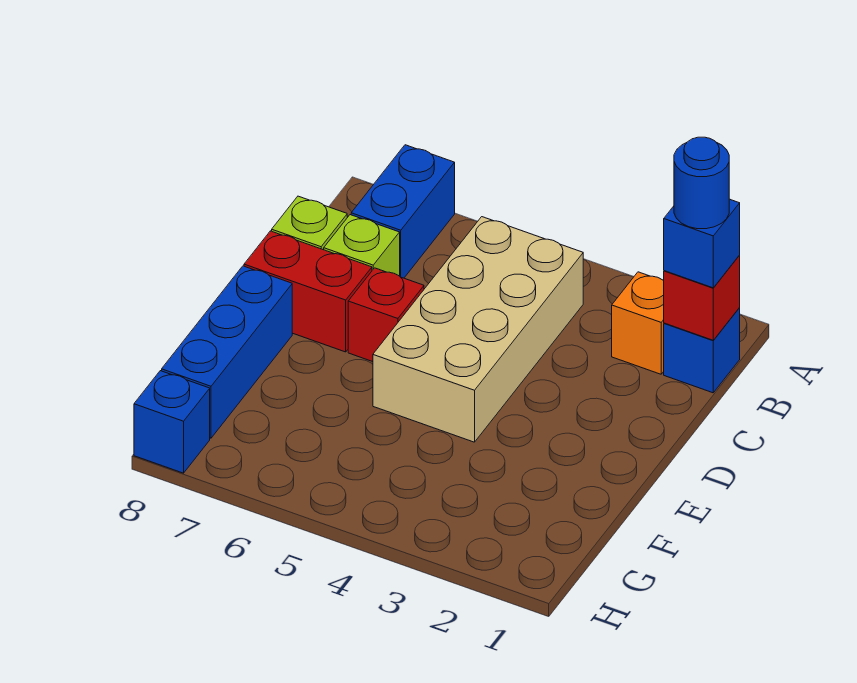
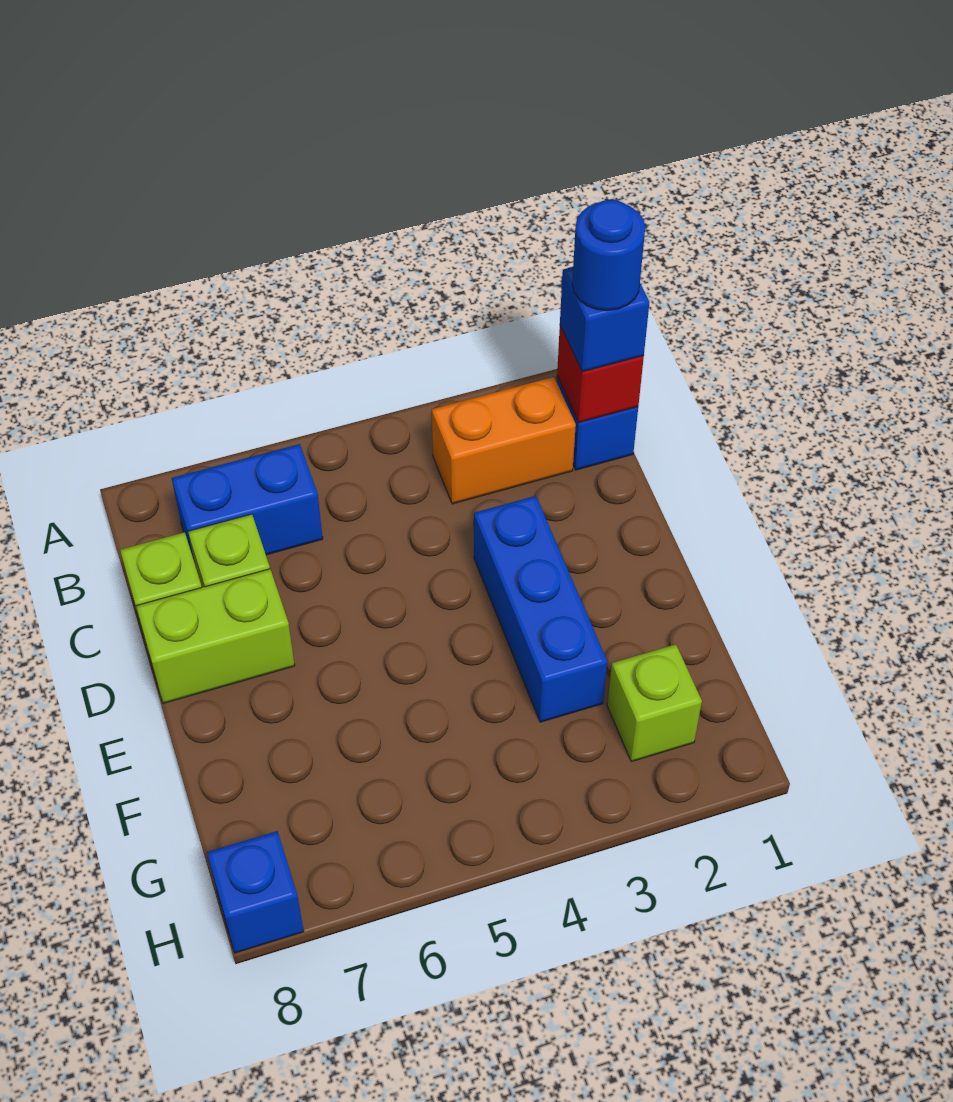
blue brick A7:B7 level 1 -> blue brick B6:B7 level 1
orange brick B2 level 1 -> orange brick B2:B3 level 1
tan brick B4:E5 level 1 -> none
red brick D6 level 1 -> none
red brick D7:D8 level 1 -> lime brick D7:D8 level 1
blue brick E8:G8 level 1 -> blue brick D3:F3 level 1
none -> lime brick G2 level 1

